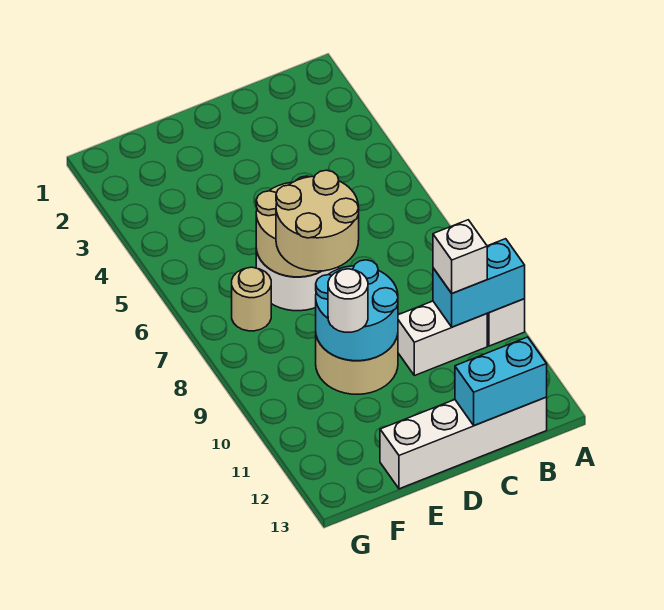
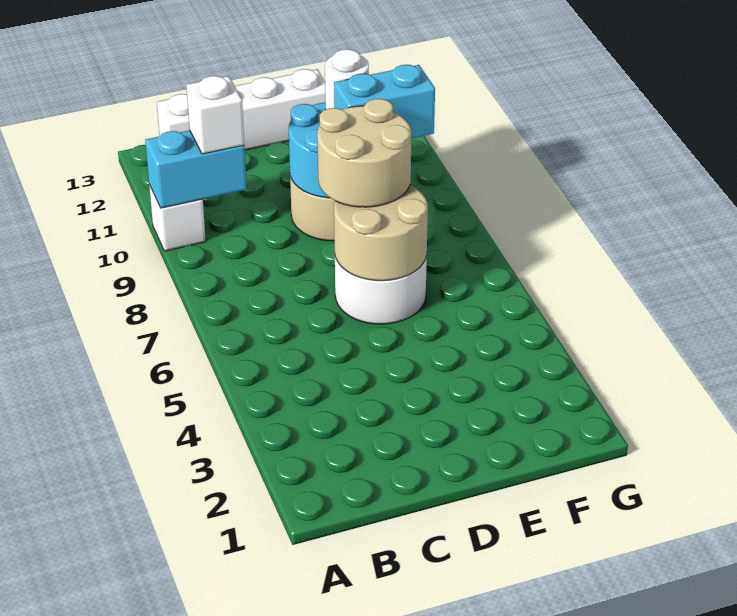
white brick B10:C10 level 1 -> none
cyan brick B13:C13 level 2 -> cyan brick E9:F9 level 3
tan round brick F7 level 1 -> none

